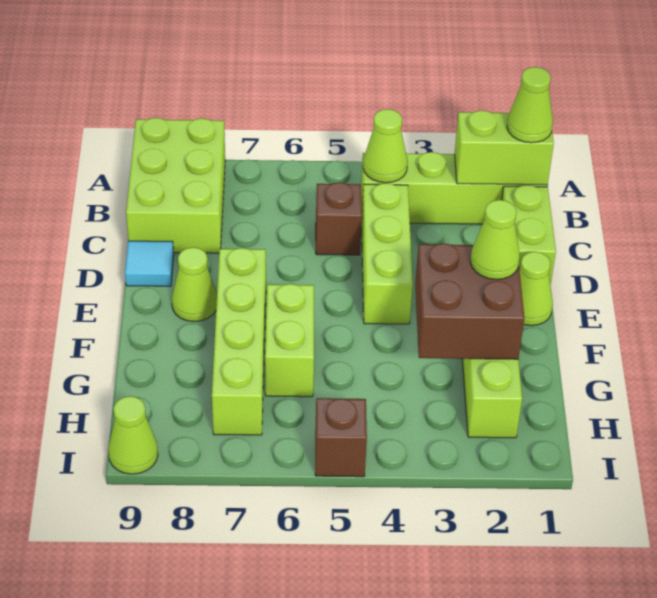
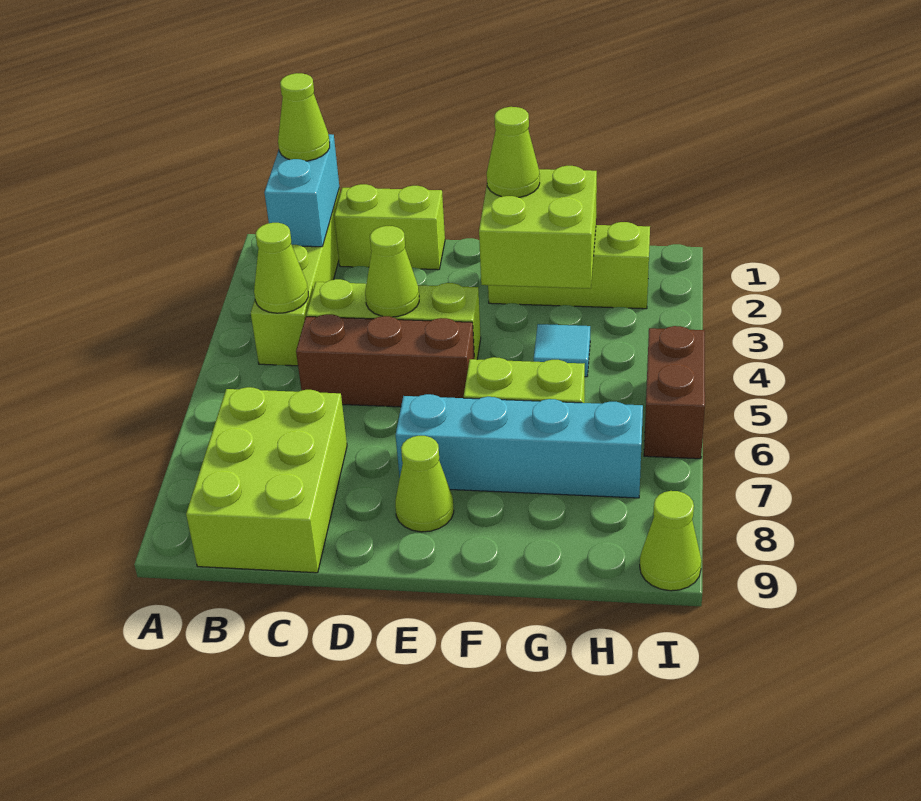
lime brick A8:C9 level 1 -> lime brick B7:C9 level 1
lime brick B1:B2 level 2 -> cyan brick B1:B2 level 2
brown brick C5 level 1 -> brown brick C5:E5 level 1
cyan tile D9 level 1 -> cyan tile G4 level 1
lime cone E1 level 1 -> lime cone D4 level 2
lime brick E7:H7 level 1 -> cyan brick E7:H7 level 1
brown brick F2:G3 level 2 -> lime brick F2:G3 level 2
brown brick I5 level 1 -> brown brick I5:I6 level 1

